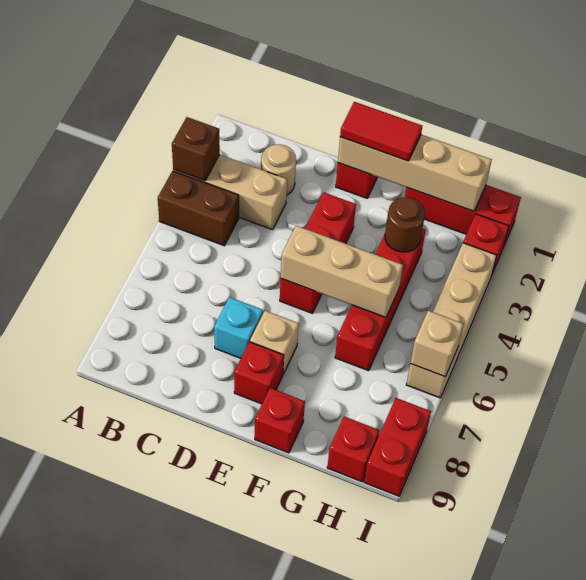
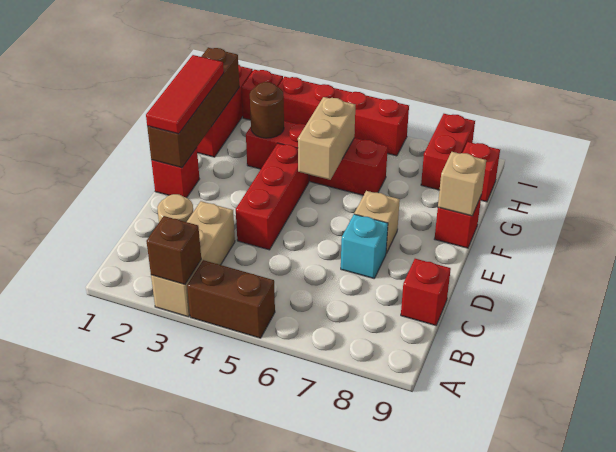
brown brick A4:B4 level 1 -> brown brick A4:A5 level 1
tan brick E1:H1 level 2 -> brown brick E1:H1 level 2
red tile E1:F1 level 3 -> red tile E1:G1 level 3
red brick E3:E5 level 1 -> red brick D4:F4 level 1
tan brick E5:G5 level 2 -> tan brick F5:G5 level 2
red brick E8 level 1 -> red brick C9 level 1
tan brick I3:I6 level 1 -> red brick I3:I6 level 1
tan brick I6 level 2 -> tan brick F9 level 2
red brick I8:I9 level 1 -> red brick H8:I8 level 1

